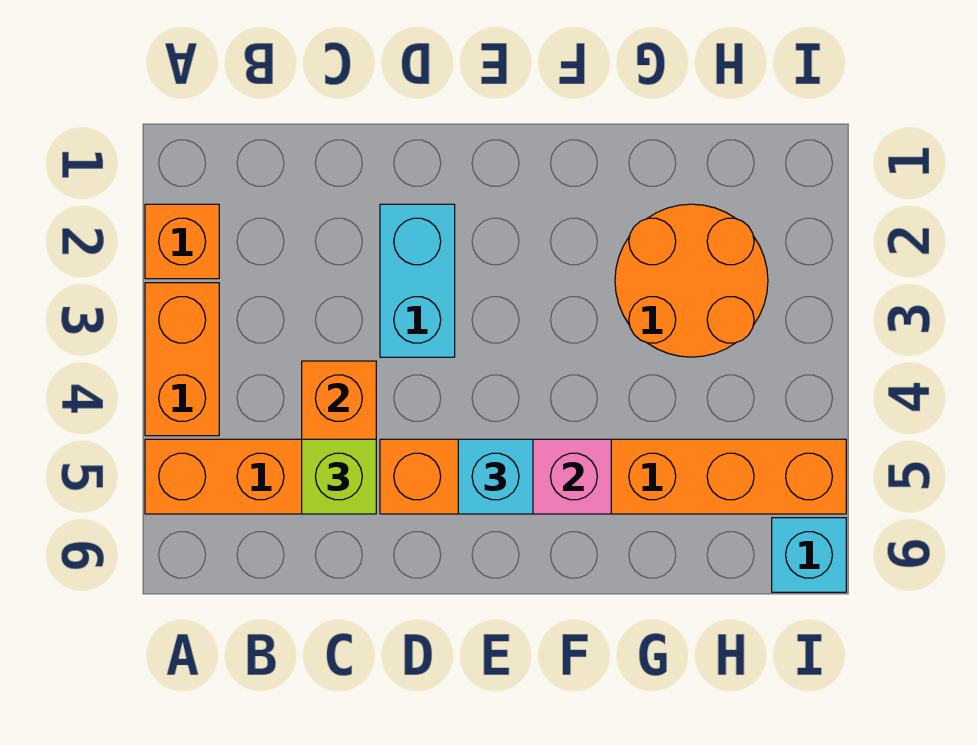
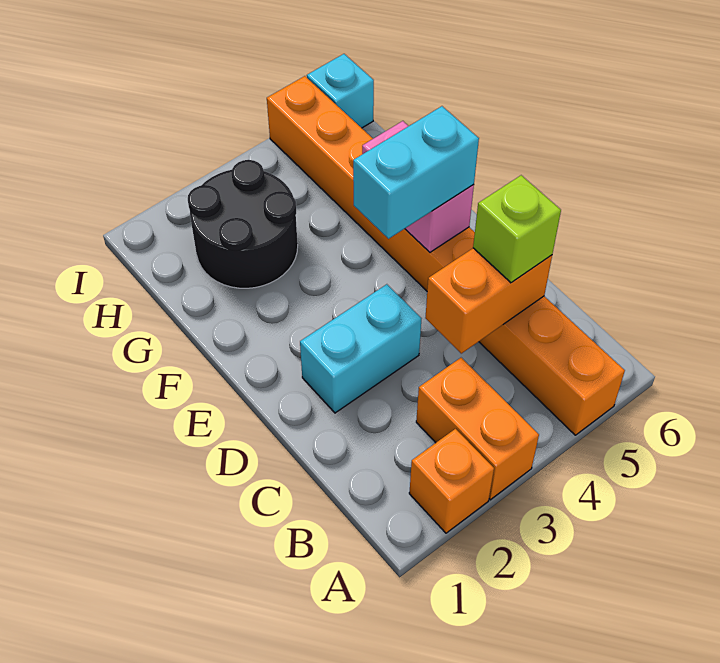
orange brick A3:A4 level 1 -> orange brick A3:B3 level 1
cyan brick E5 level 3 -> cyan brick E4:E5 level 3
orange round brick G2:H3 level 1 -> black round brick G2:H3 level 1

